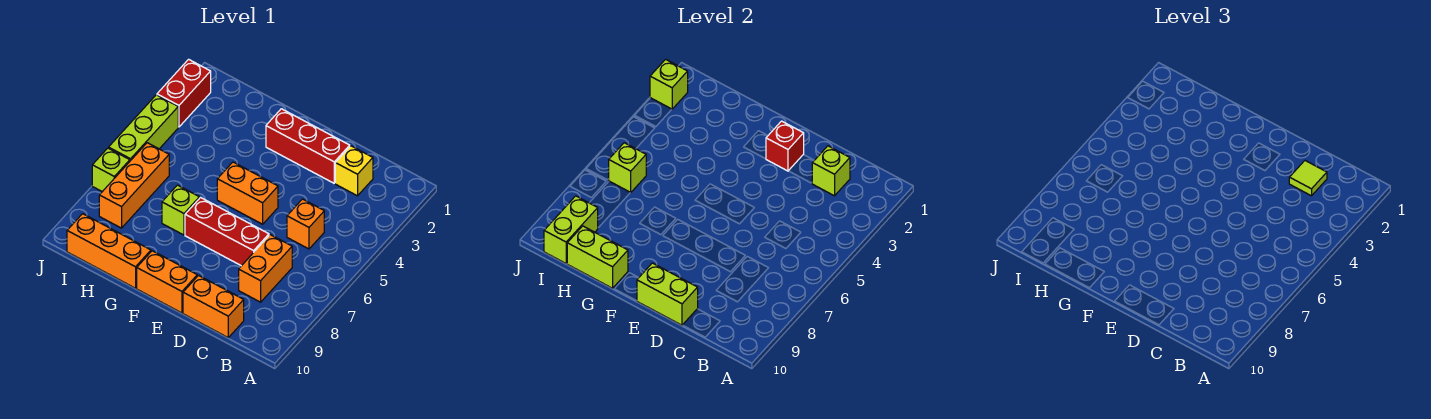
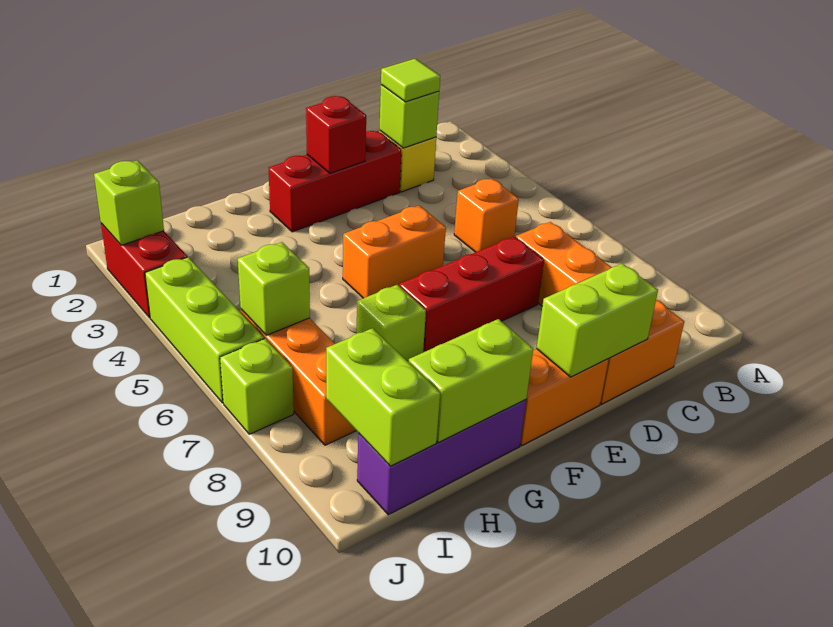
orange brick G10:I10 level 1 -> purple brick G10:I10 level 1

